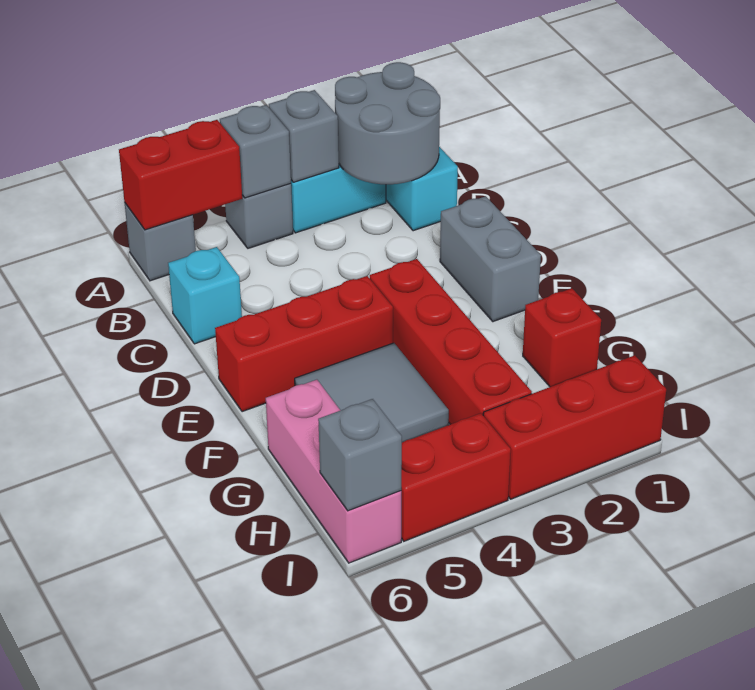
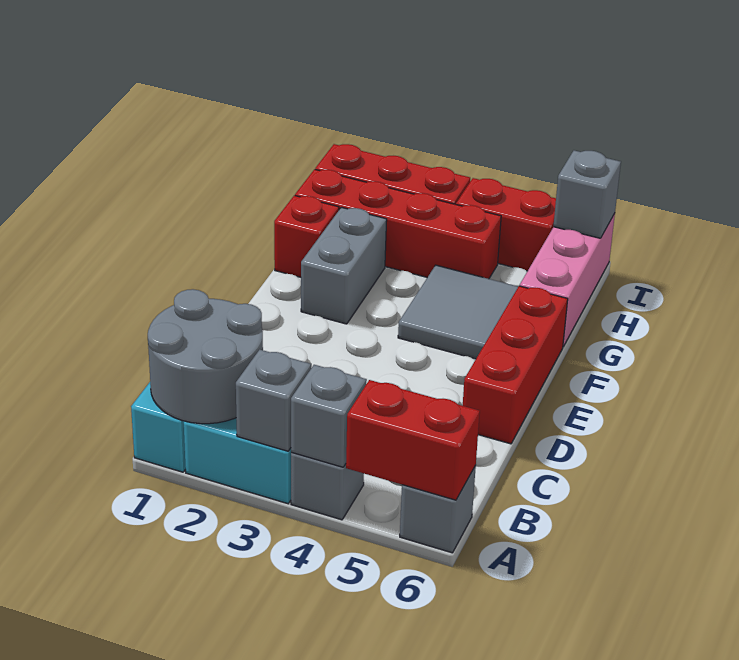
cyan brick C6 level 1 -> none
grey brick D1:E1 level 1 -> grey brick F2:G2 level 1
red brick E3:H3 level 1 -> red brick H1:H4 level 1
red brick E4:E6 level 1 -> red brick D6:F6 level 1

